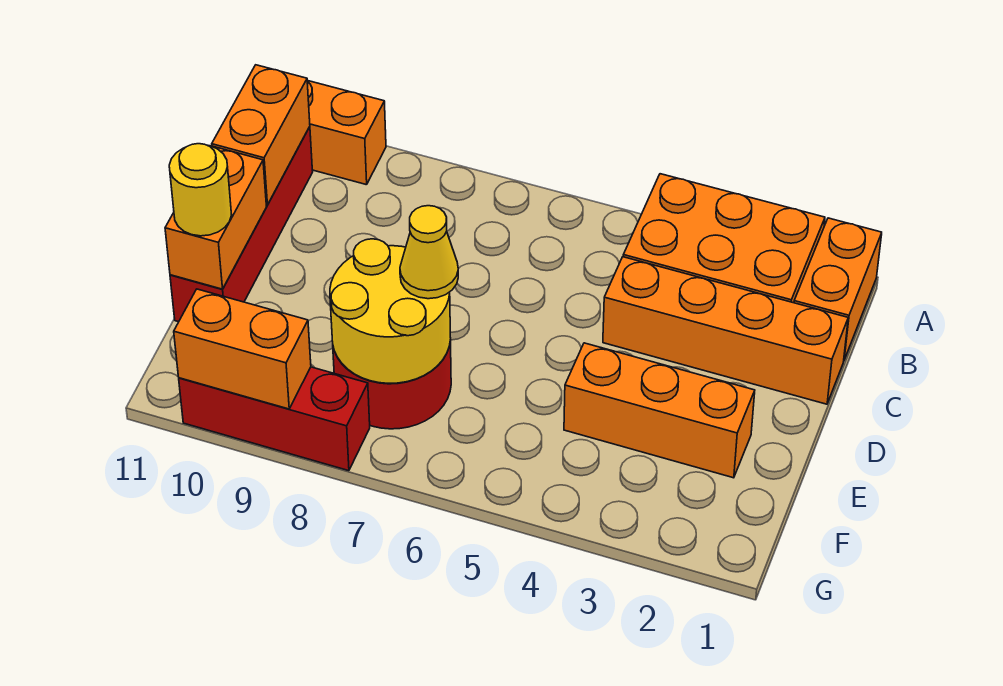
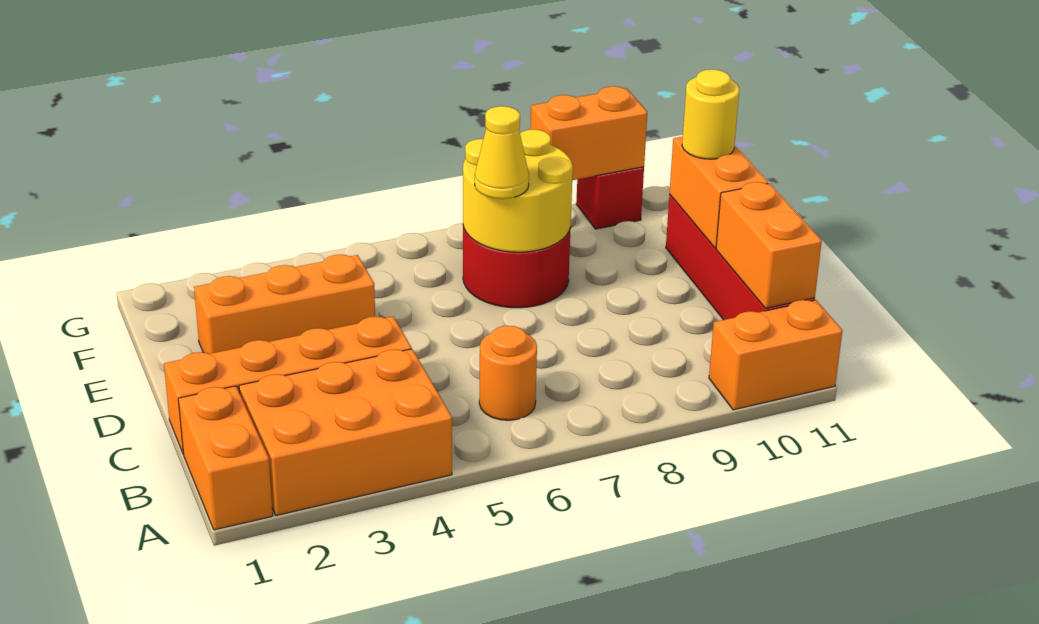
none -> orange round brick B6 level 1
red brick G8:G10 level 1 -> red brick G10 level 1

